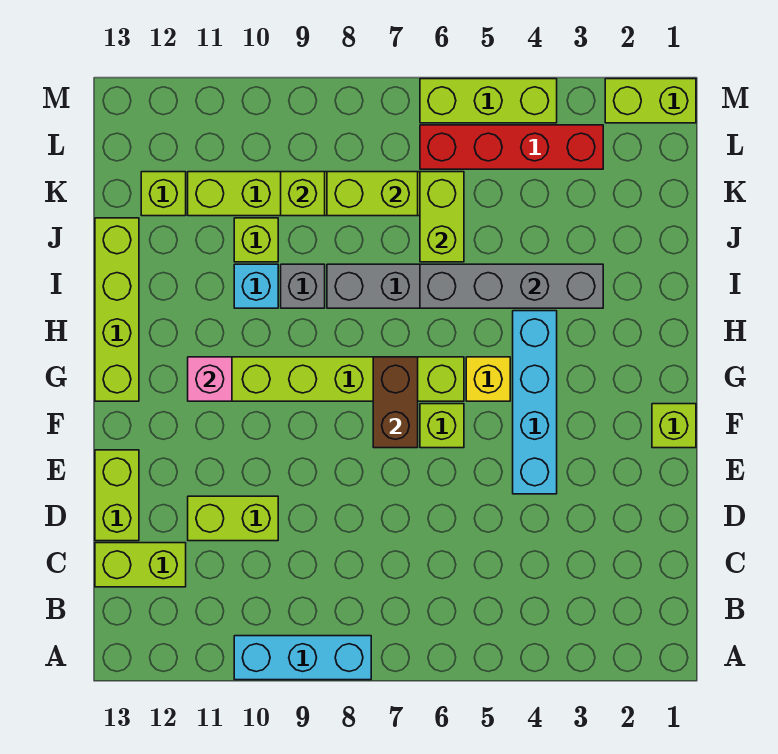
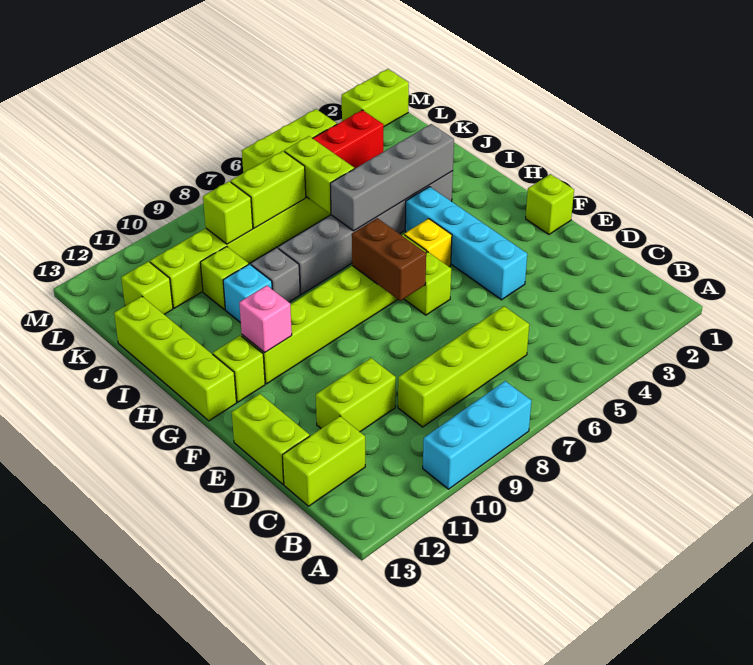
none -> lime brick C6:C9 level 1
none -> lime brick G12 level 1

